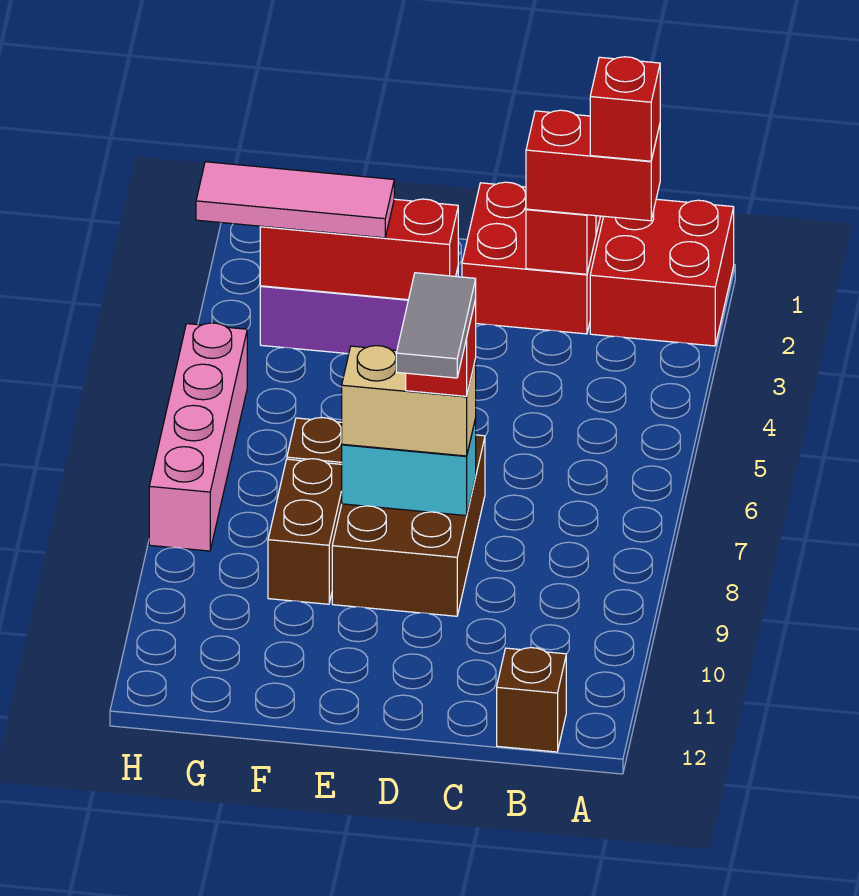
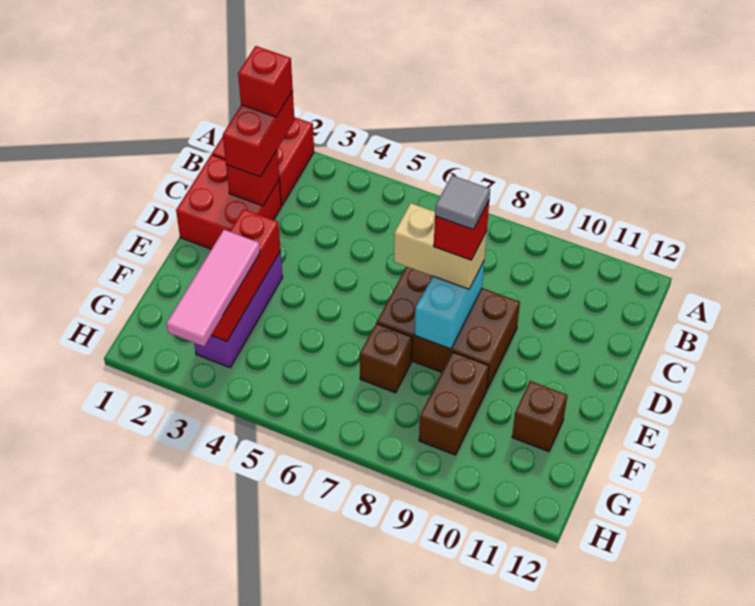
brown brick B12 level 1 -> brown brick F11 level 1
tan brick D8:E8 level 3 -> tan brick D7:D8 level 3
grey tile D8:D9 level 5 -> grey tile D8 level 5
brown brick F8:F9 level 1 -> brown brick F9:G9 level 1
pink brick H5:H8 level 1 -> none

